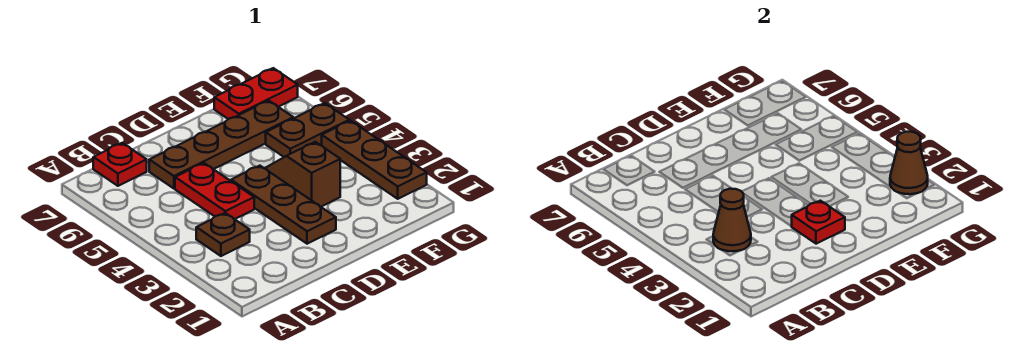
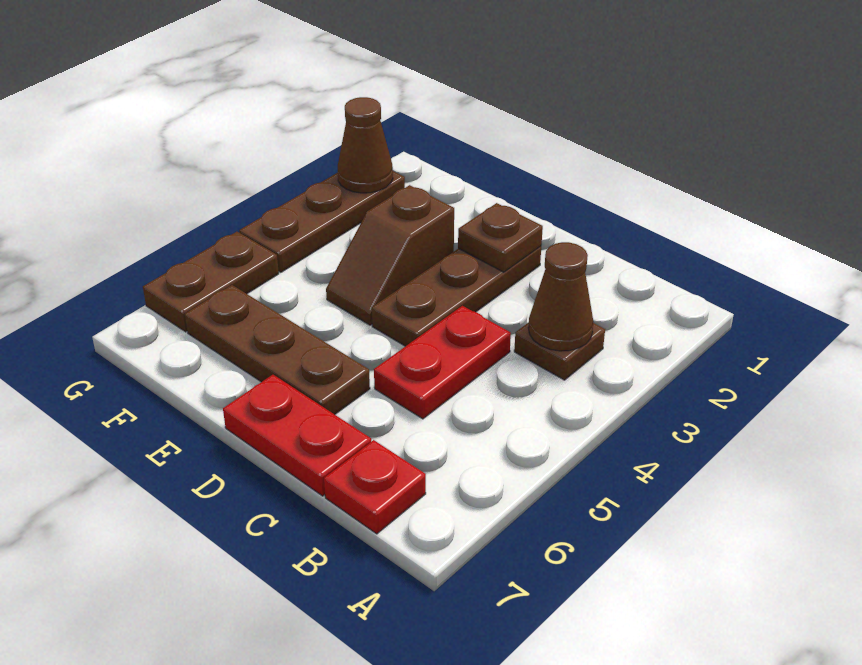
brown plate C6:F6 level 1 -> brown plate D6:F6 level 1
red plate D2 level 2 -> brown plate D2 level 2
brown plate F5:G5 level 1 -> brown plate G5:G6 level 1
red plate F7:G7 level 1 -> red plate C7:D7 level 1

